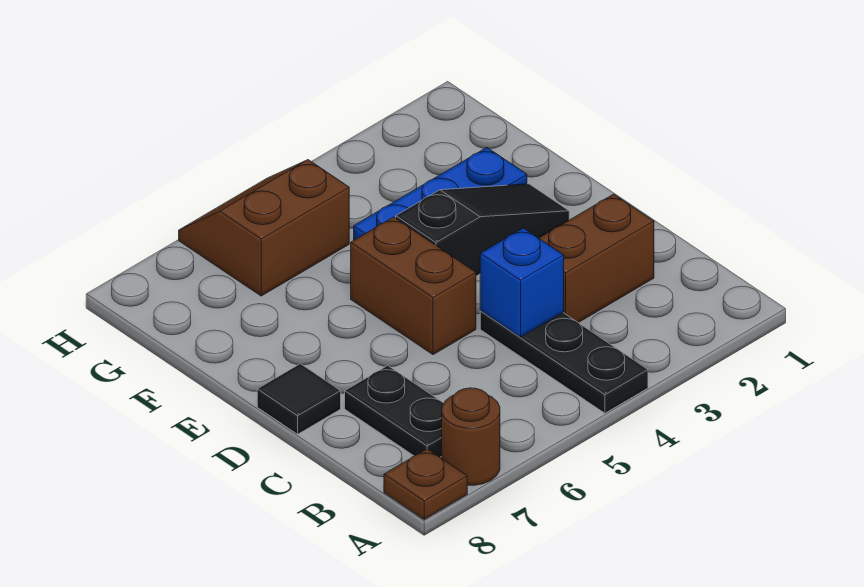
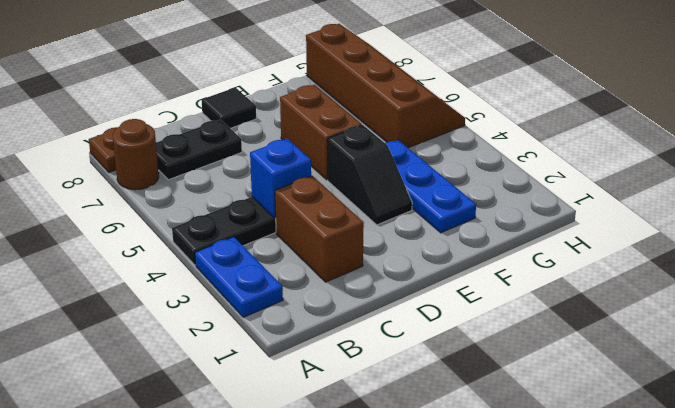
none -> blue plate A2:A3 level 1
brown brick D5:E5 level 1 -> brown brick E5:E6 level 1
black slope E2:E4 level 1 top 4 -> black slope E3:E4 level 1 top 4
brown slope G5:H6 level 1 top G -> brown slope G5:H8 level 1 top G

